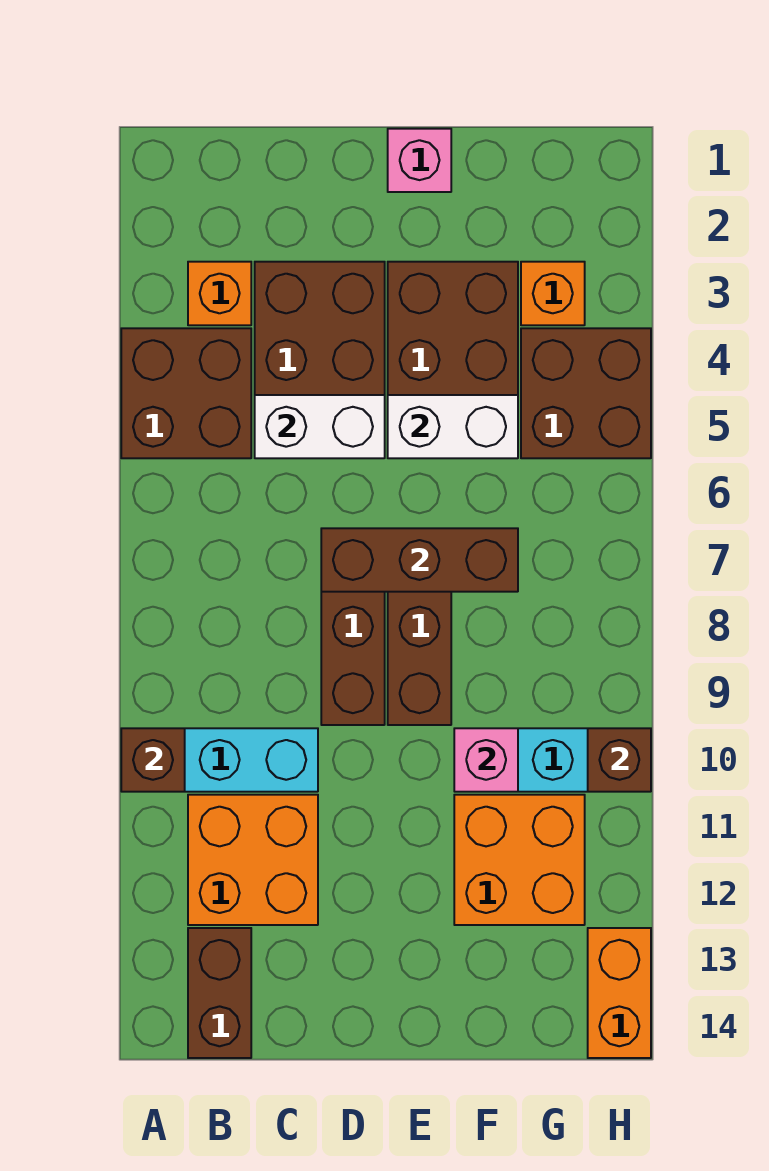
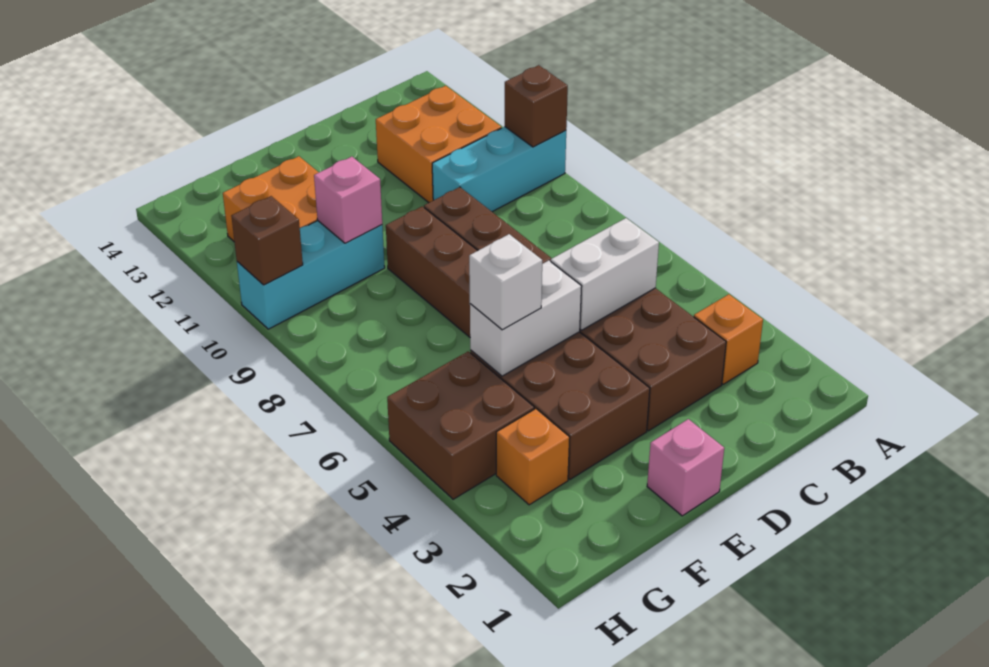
brown brick A4:B5 level 1 -> none
brown brick B13:B14 level 1 -> none
brown brick D7:F7 level 2 -> none
none -> white brick F5 level 3
orange brick H13:H14 level 1 -> none

